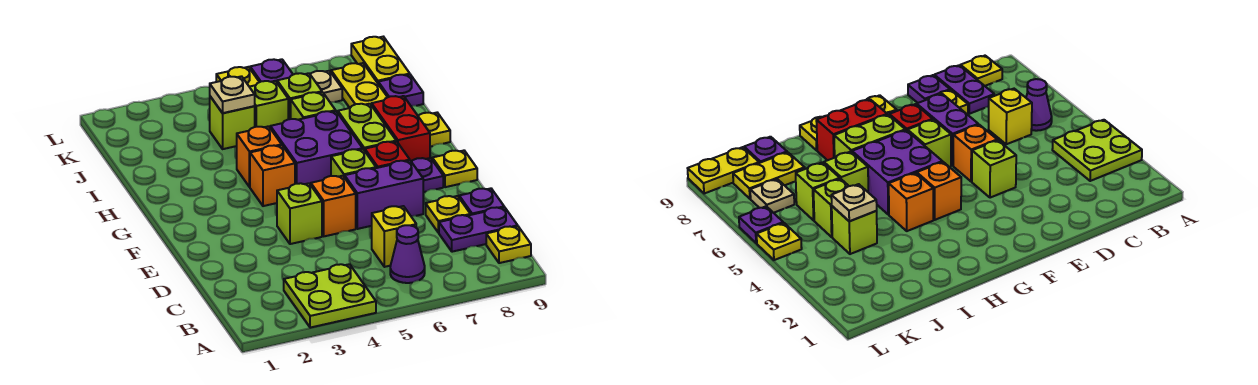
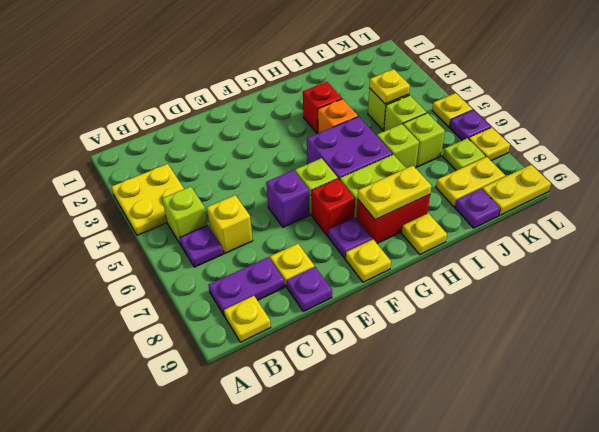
lime plate A3:B4 level 1 -> yellow plate A3:B4 level 1
purple cone B6 level 1 -> purple plate B6 level 1
purple plate C8:C9 level 1 -> purple plate B8:C8 level 1
lime brick E4 level 1 -> lime brick B5 level 1
orange brick E5 level 1 -> none
purple brick E6:E7 level 1 -> purple brick E6 level 1
orange brick G4 level 1 -> none
none -> yellow plate G8:H8 level 2
none -> red brick H3 level 1
tan plate J4 level 2 -> yellow plate J4 level 2
tan plate K7 level 1 -> lime plate K7 level 1
none -> yellow plate L7 level 1

